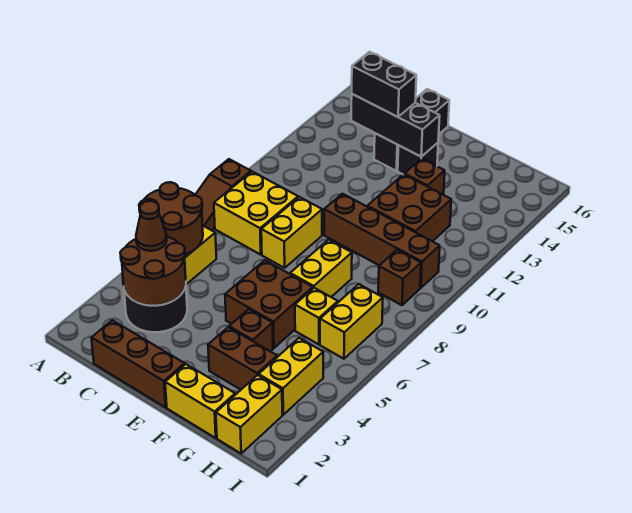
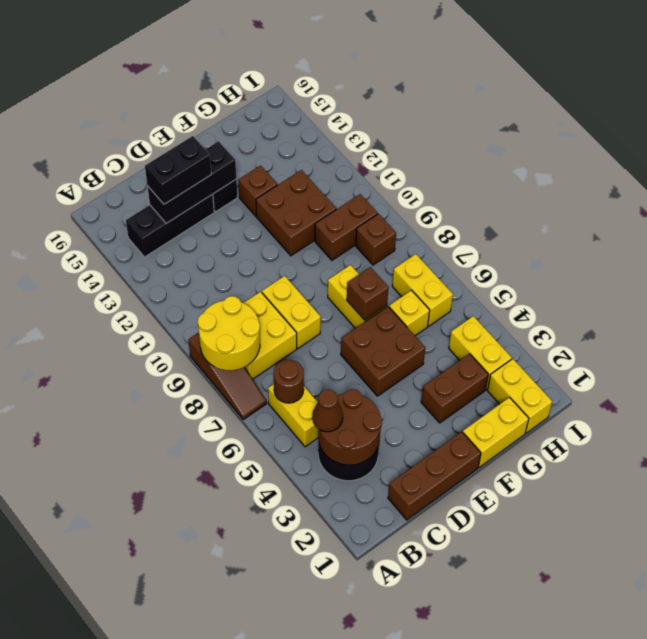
brown round brick A5:B6 level 2 -> brown round brick B6 level 2
none -> yellow round brick A8:B9 level 2
black brick D14:D16 level 1 -> black brick B14:D14 level 1
brown brick E10:H10 level 1 -> brown brick G10:H10 level 1
brown brick F4 level 1 -> brown brick F7 level 2

